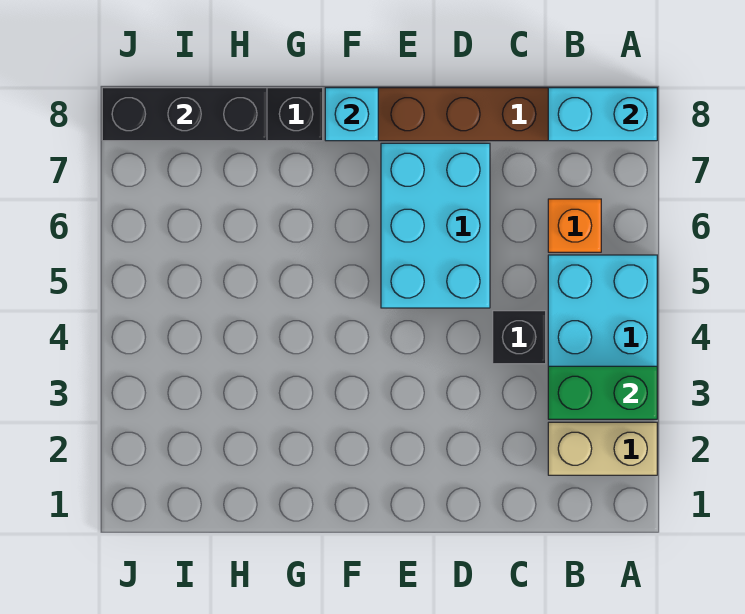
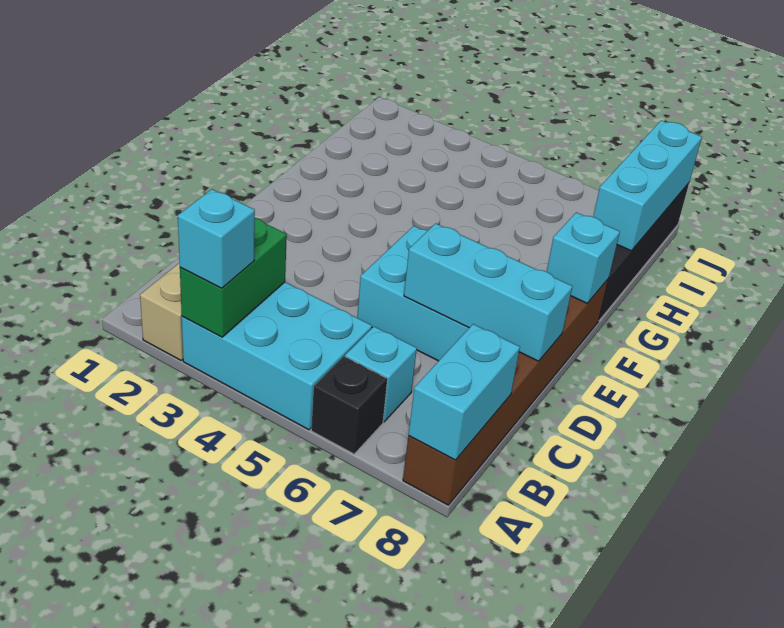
none -> cyan brick A3 level 3
orange brick B6 level 1 -> cyan brick B6 level 1
black brick C4 level 1 -> black brick A6 level 1
none -> cyan brick D6:D8 level 2
black brick H8:J8 level 2 -> cyan brick H8:J8 level 2

